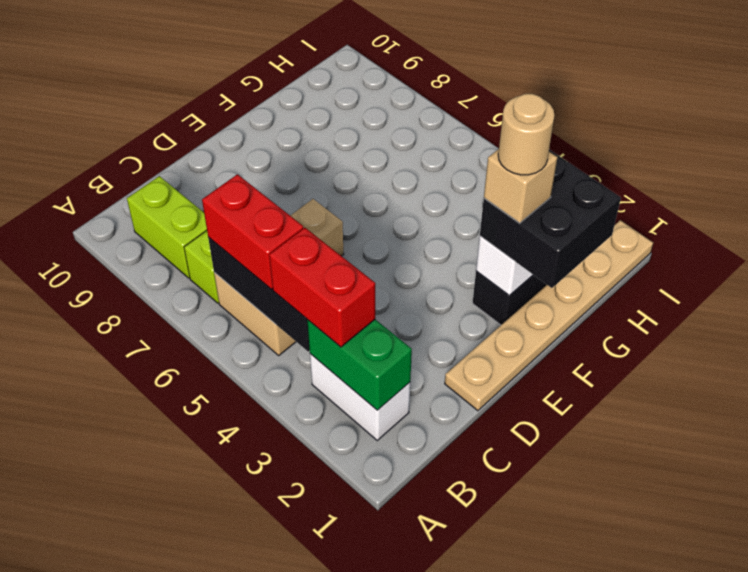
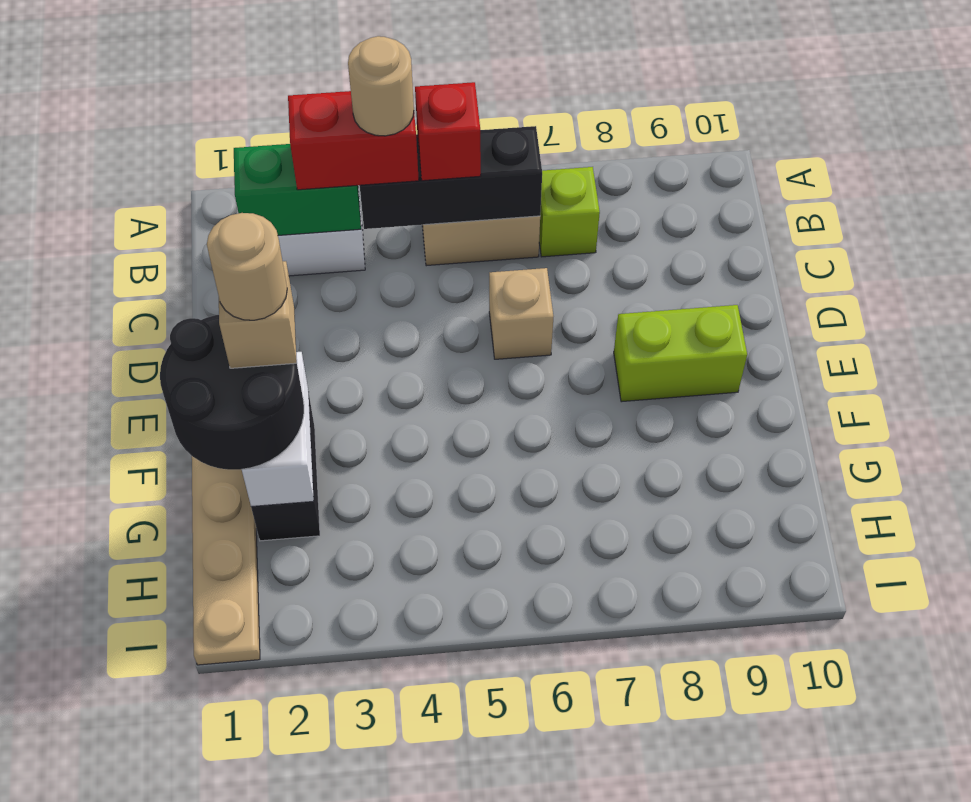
none -> tan round brick B4 level 4
red brick B5:B6 level 3 -> red brick B5 level 3
lime brick B8:B9 level 1 -> lime brick E8:E9 level 1
black brick F1:G2 level 3 -> black round brick F1:G2 level 3

